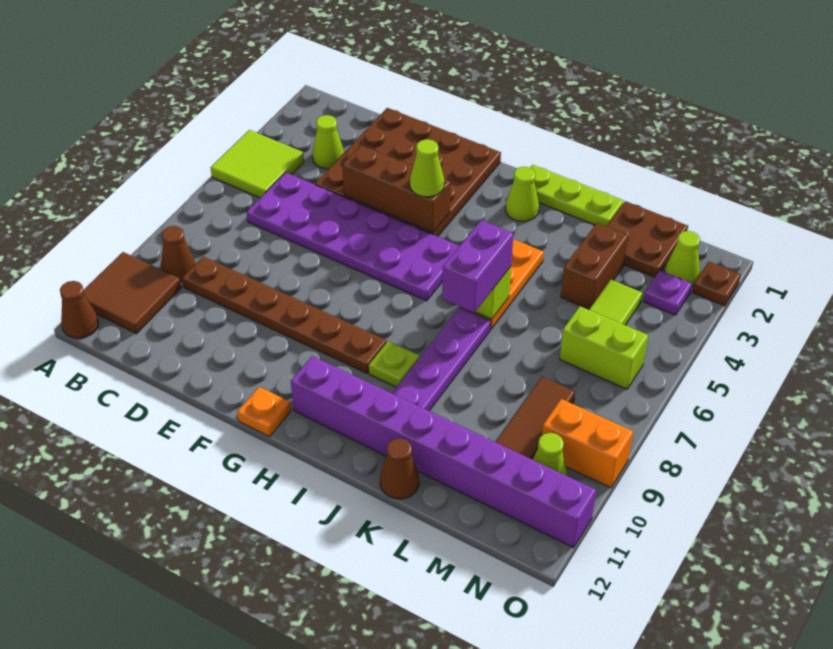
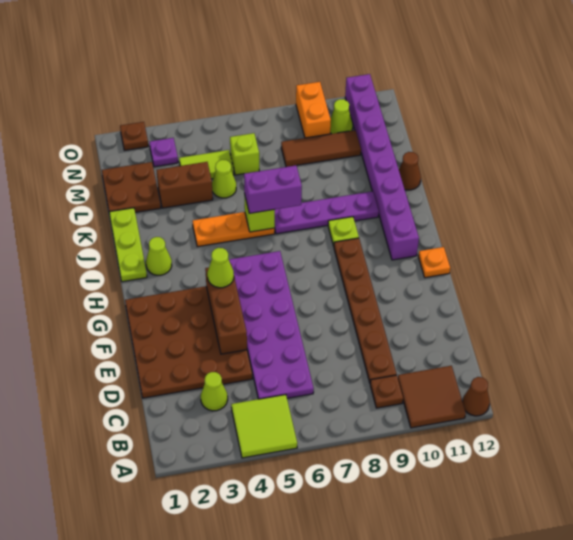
brown cone B9 level 1 -> brown plate B9 level 1
lime brick M6:N6 level 1 -> lime brick M6 level 1
lime cone N2 level 1 -> lime cone L5 level 1

